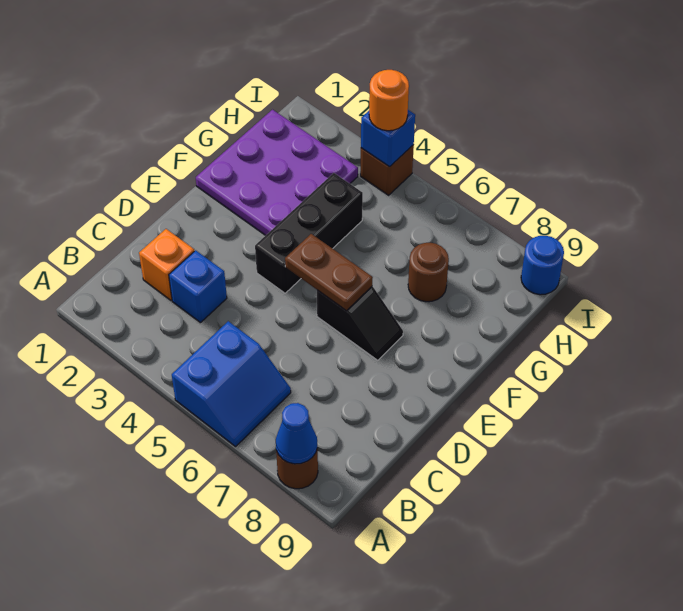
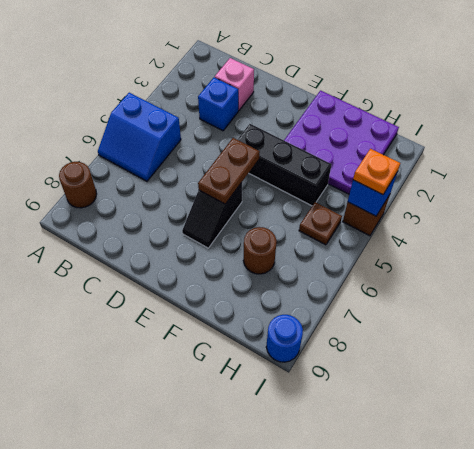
blue cone A8 level 2 -> none
orange brick C2 level 1 -> pink brick C2 level 1
none -> brown plate H5 level 1
orange round brick I4 level 3 -> orange plate I4 level 3

